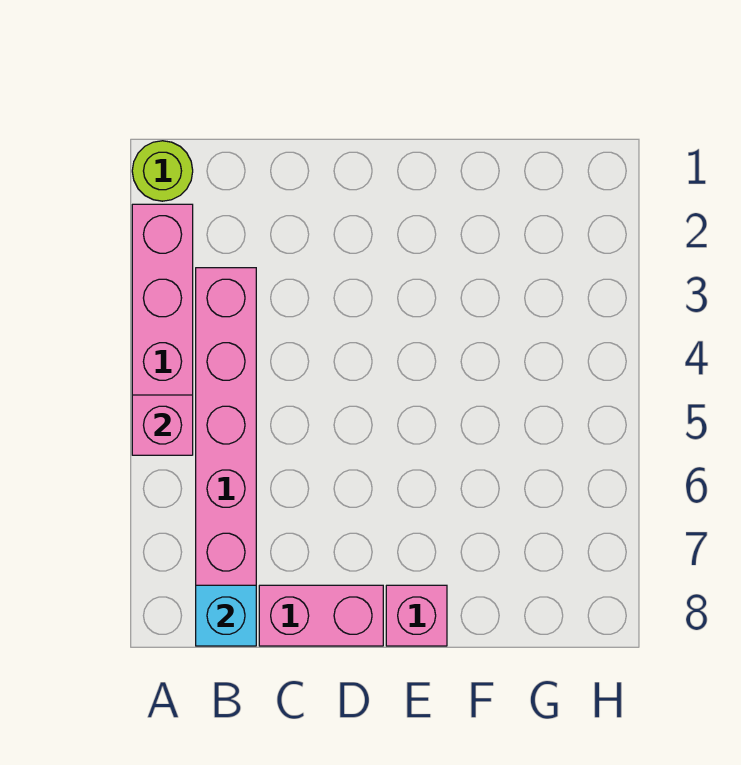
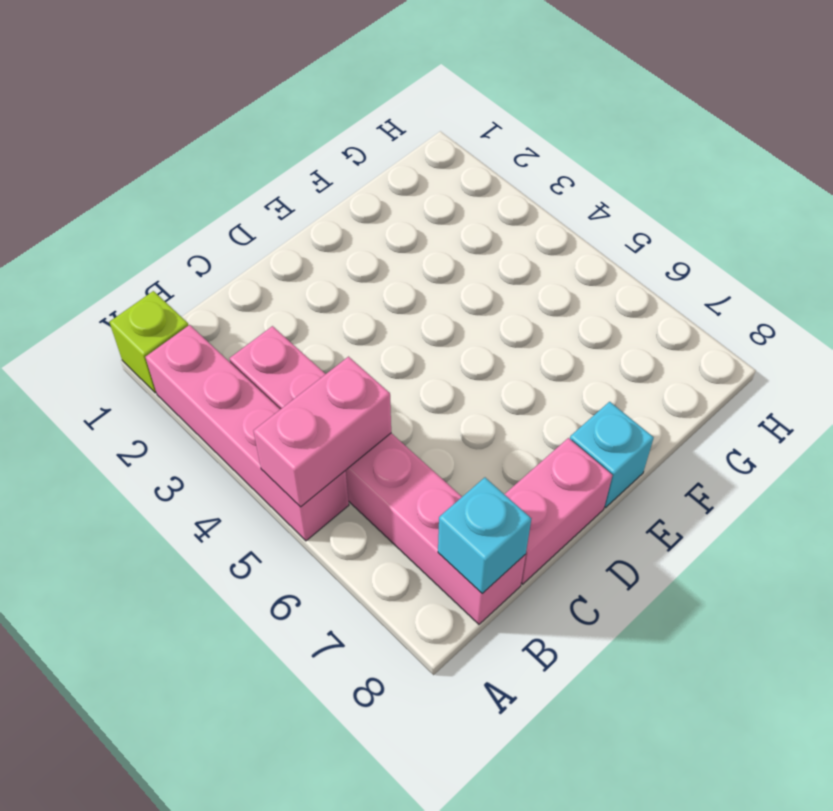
lime round brick A1 level 1 -> lime brick A1 level 1
pink brick A5 level 2 -> pink brick A5:B5 level 2
pink brick E8 level 1 -> cyan brick E8 level 1

